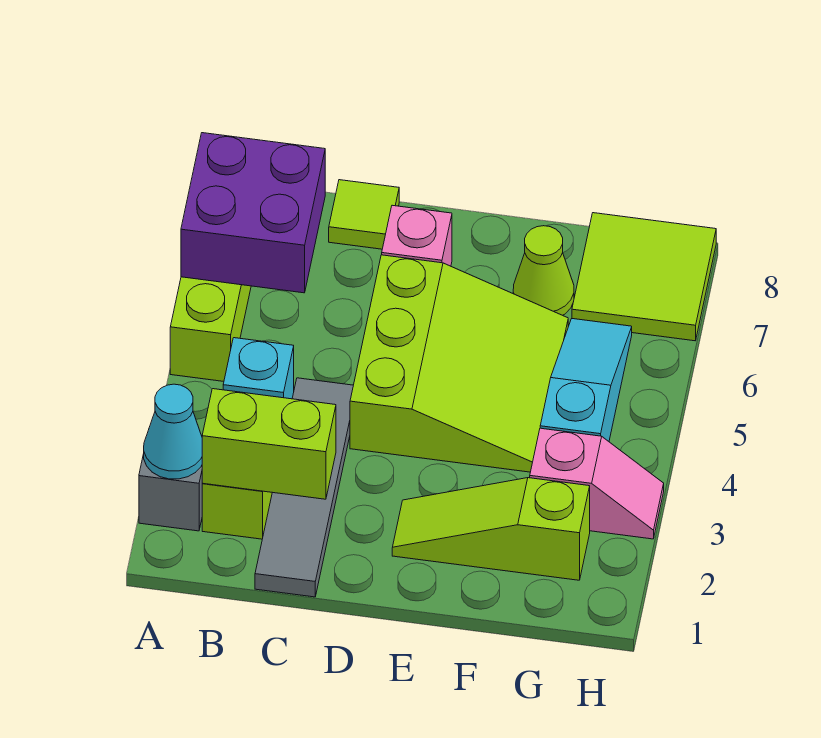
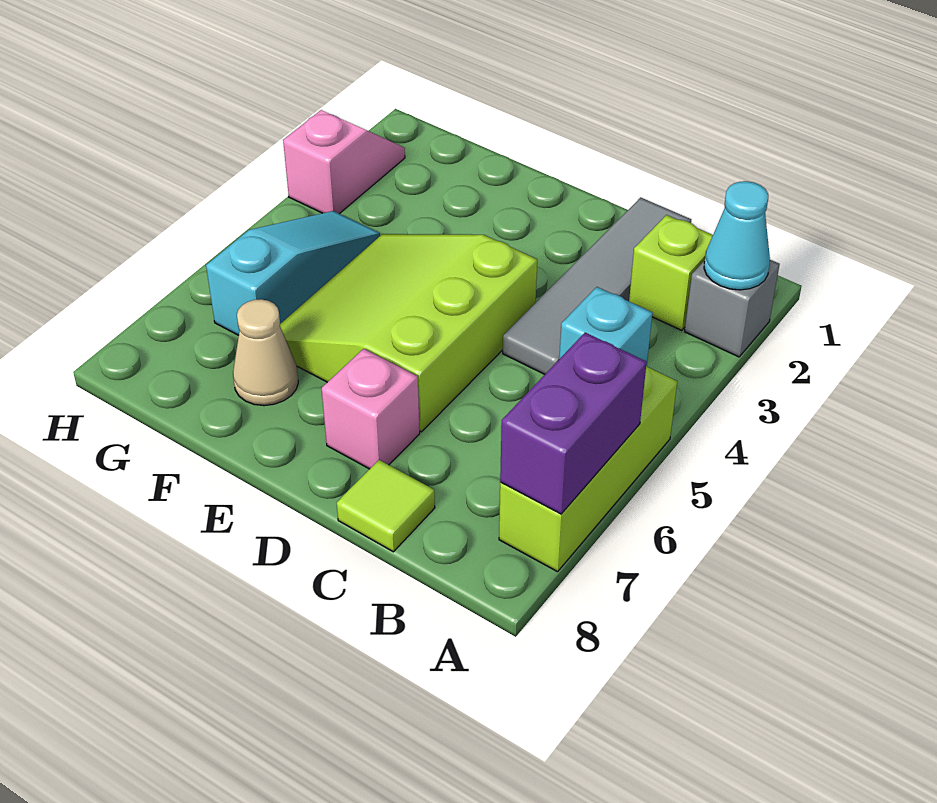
purple brick A6:B7 level 2 -> purple brick A6:A7 level 2
lime brick B2:C2 level 2 -> none
lime slope E2:G2 level 1 top G -> none
lime cone F7 level 1 -> tan cone F7 level 1
pink slope G3:H3 level 1 top G -> pink slope H2:H3 level 1 top 3
cyan slope G4:G6 level 1 top 4 -> cyan slope G4:G6 level 1 top 6
lime tile G7:H8 level 1 -> none

